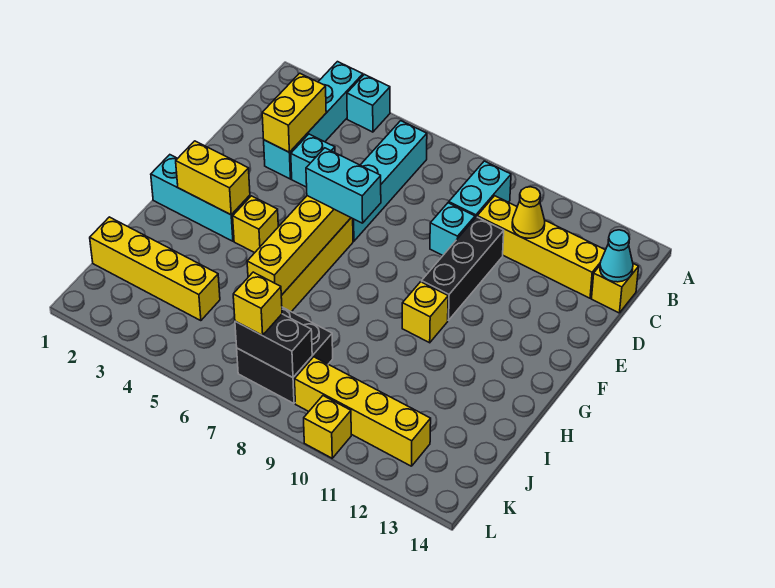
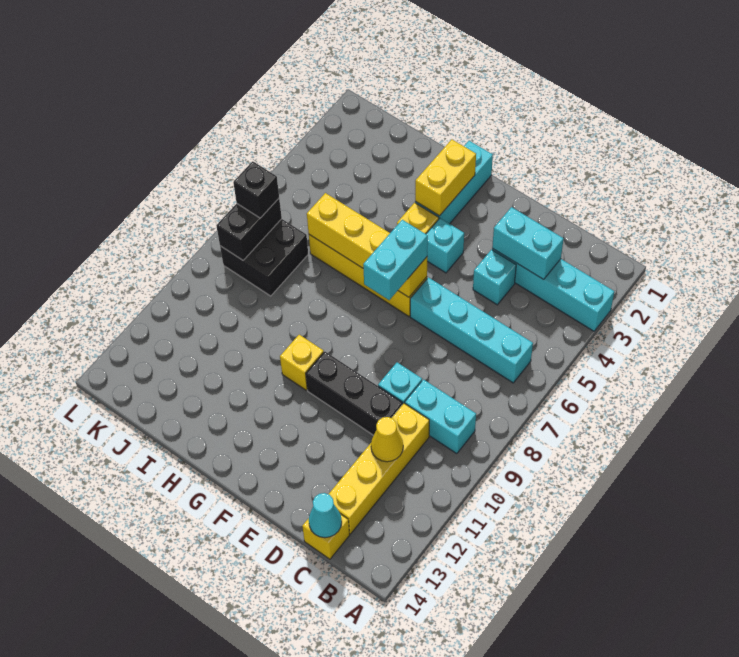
cyan brick A4 level 1 -> cyan brick F4 level 1
yellow brick C3:D3 level 2 -> cyan brick C3:D3 level 2
yellow brick J1:J4 level 1 -> none
yellow brick K7 level 3 -> black brick K7 level 3
yellow brick K9:K12 level 1 -> none
yellow brick L10 level 1 -> none

